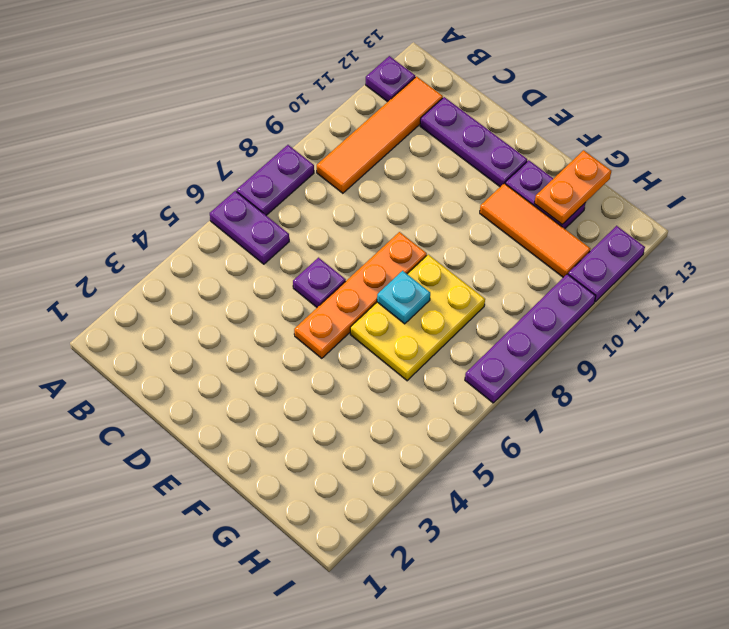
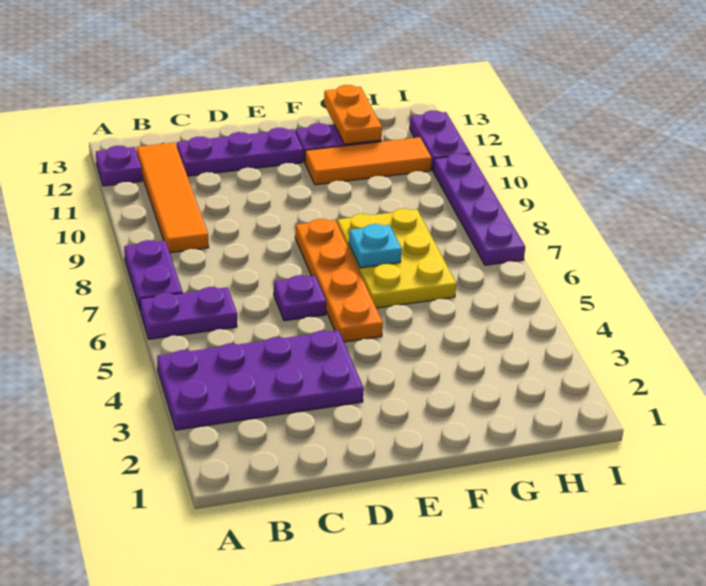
none -> purple plate A3:D4 level 1

